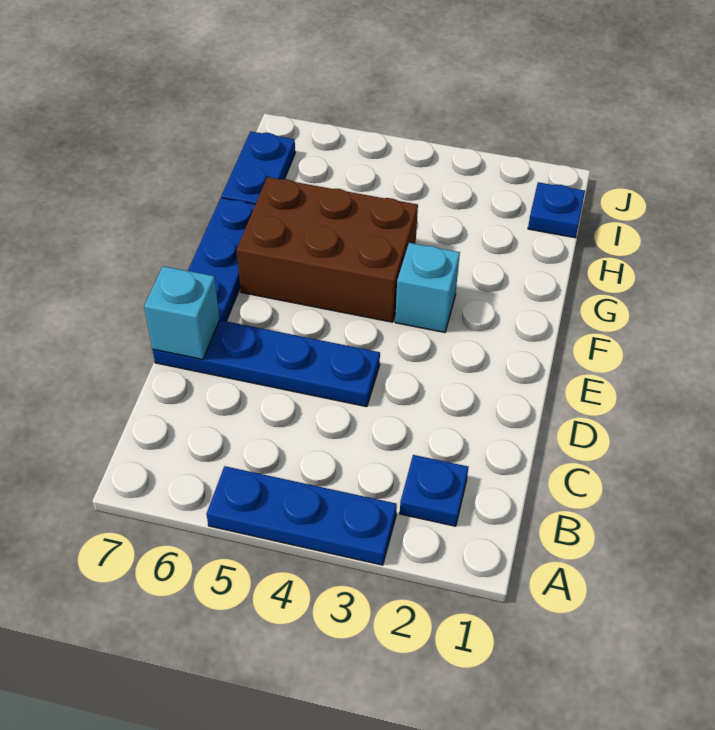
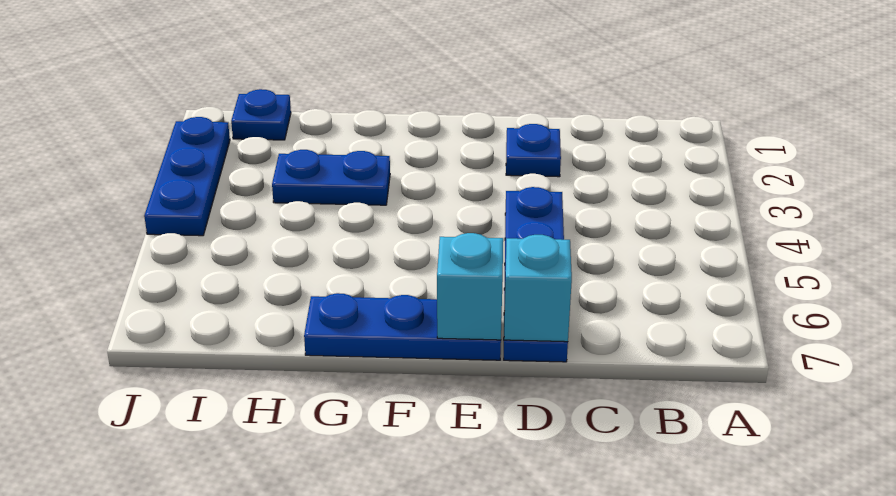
blue plate A3:A5 level 1 -> blue plate J2:J4 level 1
blue plate B2 level 1 -> blue plate D2 level 1
cyan brick F3 level 1 -> cyan brick E7 level 2
brown brick F4:G6 level 1 -> none
blue plate H7:I7 level 1 -> blue plate G3:H3 level 1

